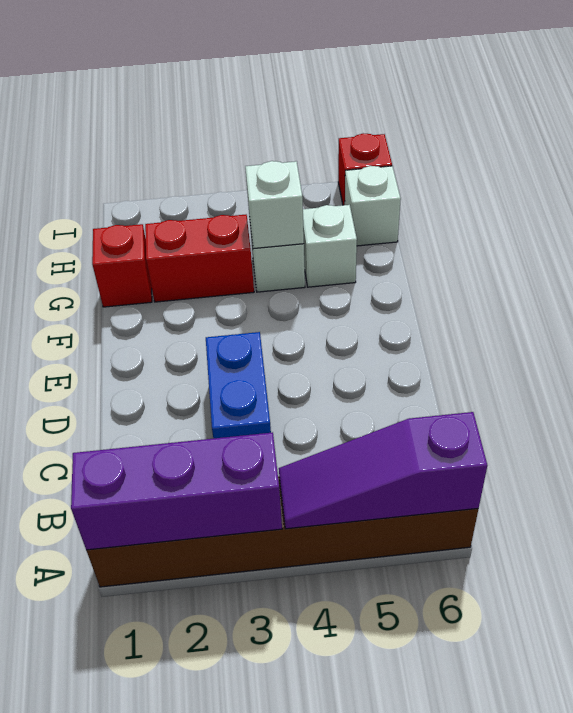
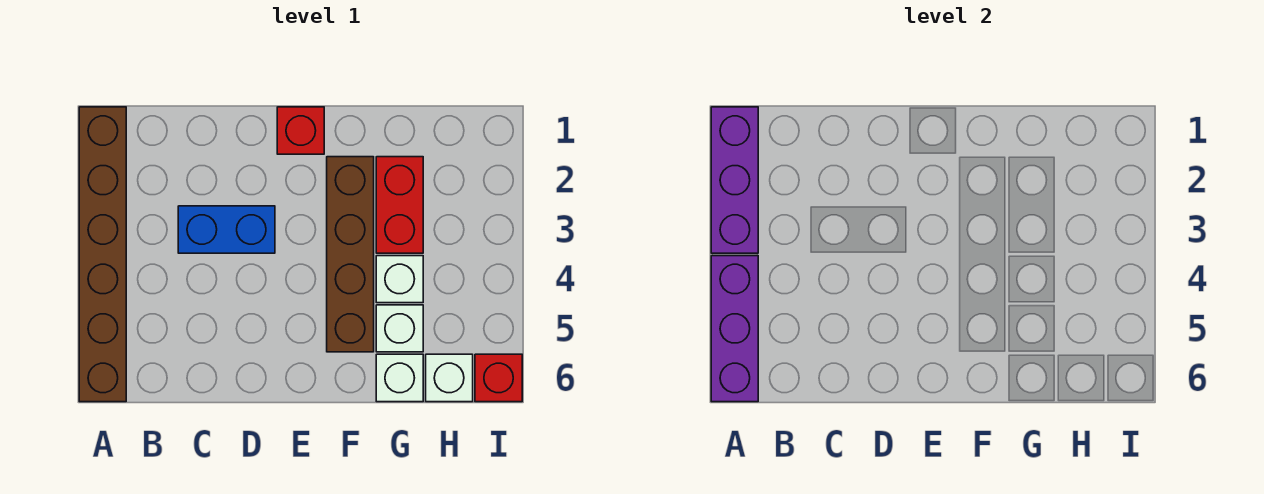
purple slope A4:A6 level 2 top 6 -> purple brick A4:A6 level 2
none -> brown brick F2:F5 level 1
red brick G1 level 1 -> red brick E1 level 1
white brick G4 level 2 -> white brick G6 level 1

